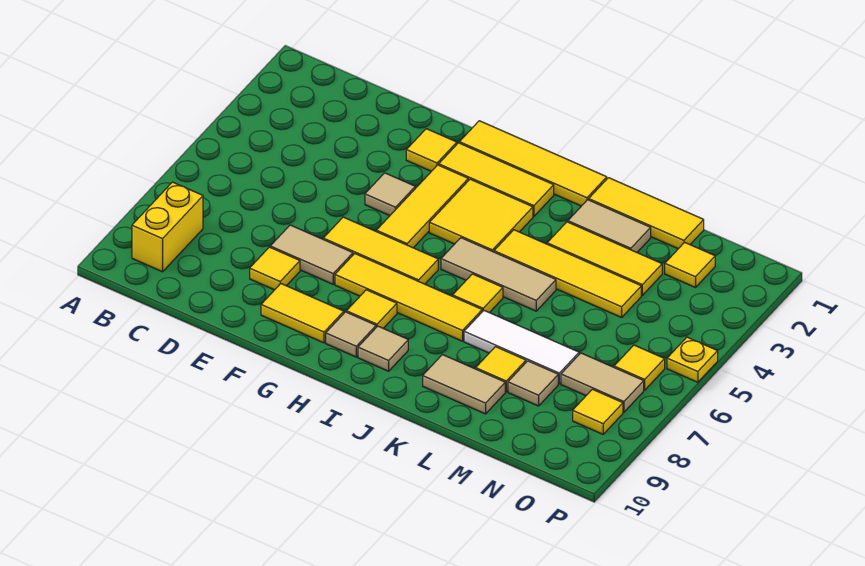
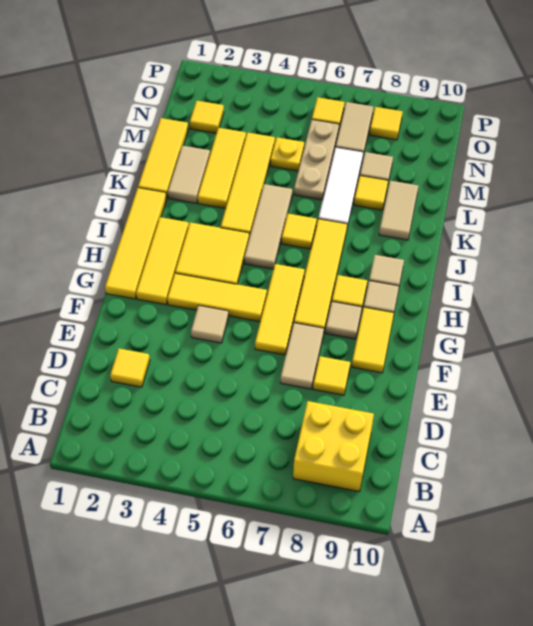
yellow brick B8:B9 level 1 -> yellow brick B8:C9 level 1
yellow tile F2 level 1 -> yellow tile D2 level 1
none -> tan tile G8 level 1
none -> tan plate L6:N6 level 1
yellow plate P5 level 1 -> yellow plate M5 level 1

